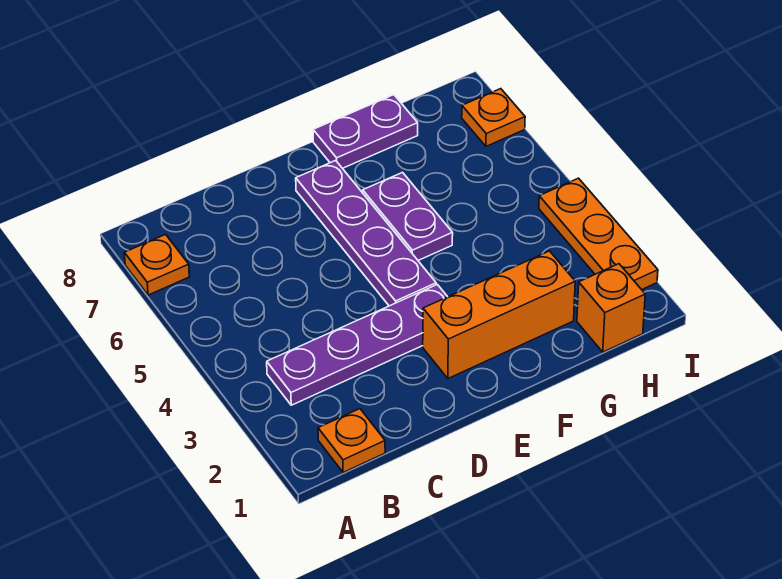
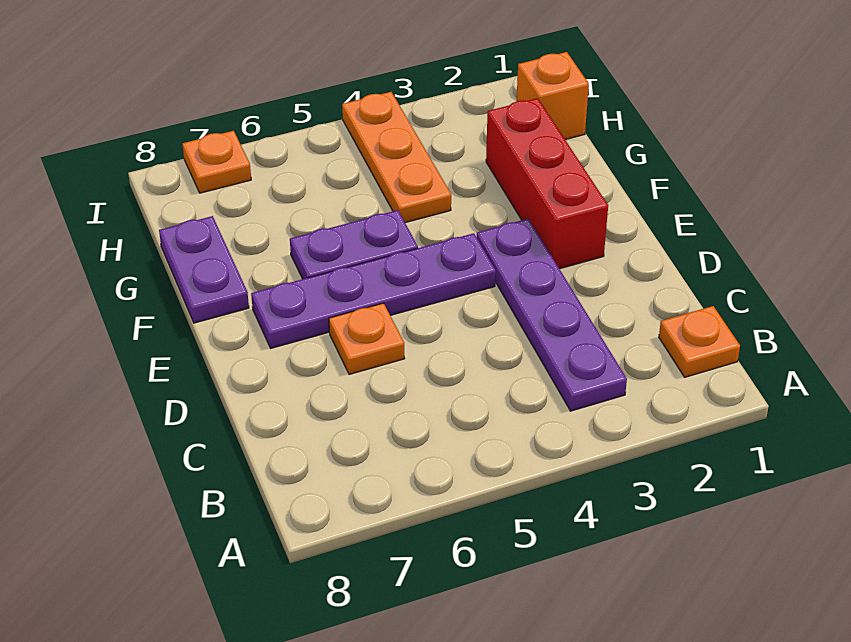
orange plate A7 level 1 -> orange plate D6 level 1
orange brick E2:G2 level 1 -> red brick E2:G2 level 1
orange plate I2:I4 level 1 -> orange plate G4:I4 level 1

